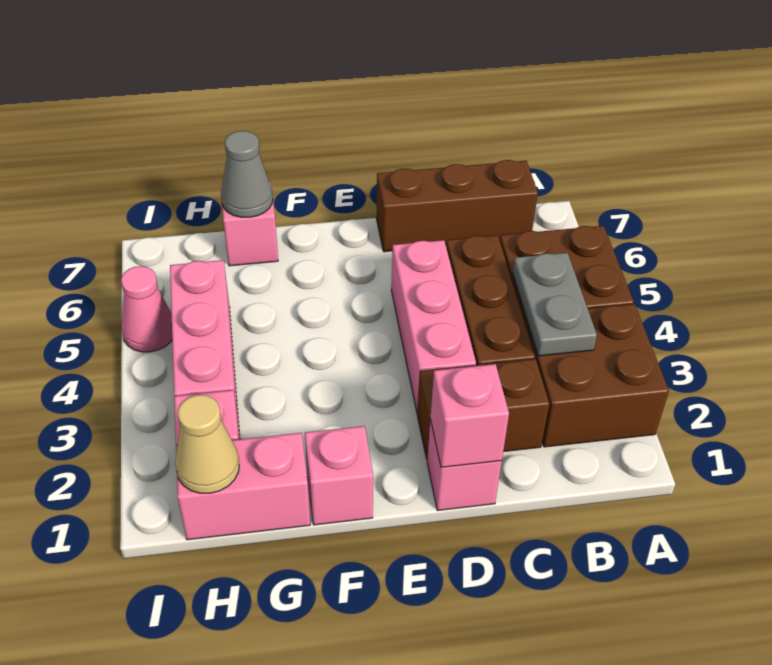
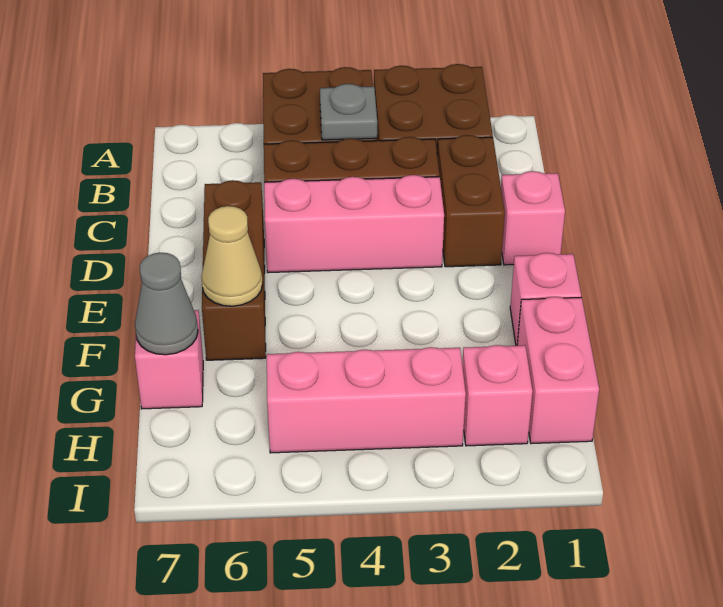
grey plate B3:B4 level 2 -> grey plate B4 level 2
brown brick B7:D7 level 1 -> brown brick D6:F6 level 1
pink brick D1 level 2 -> none
tan cone H1 level 2 -> tan cone F6 level 2
pink cone I5 level 1 -> none

